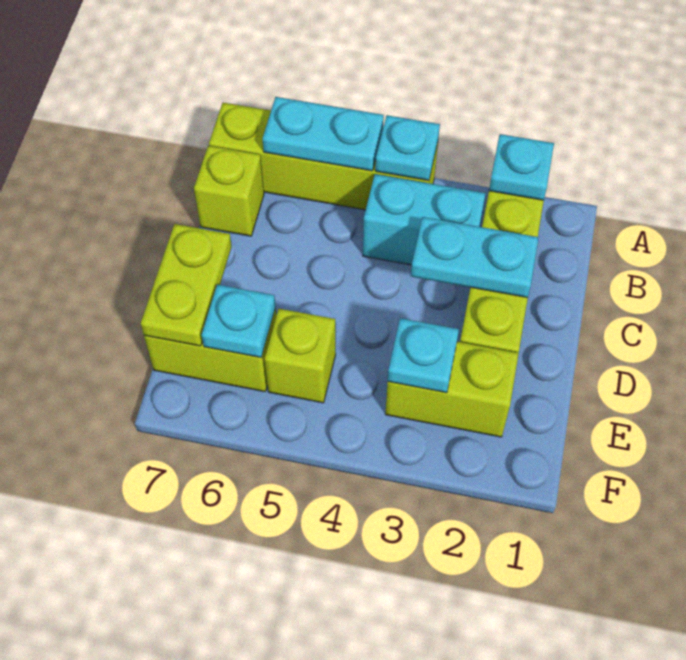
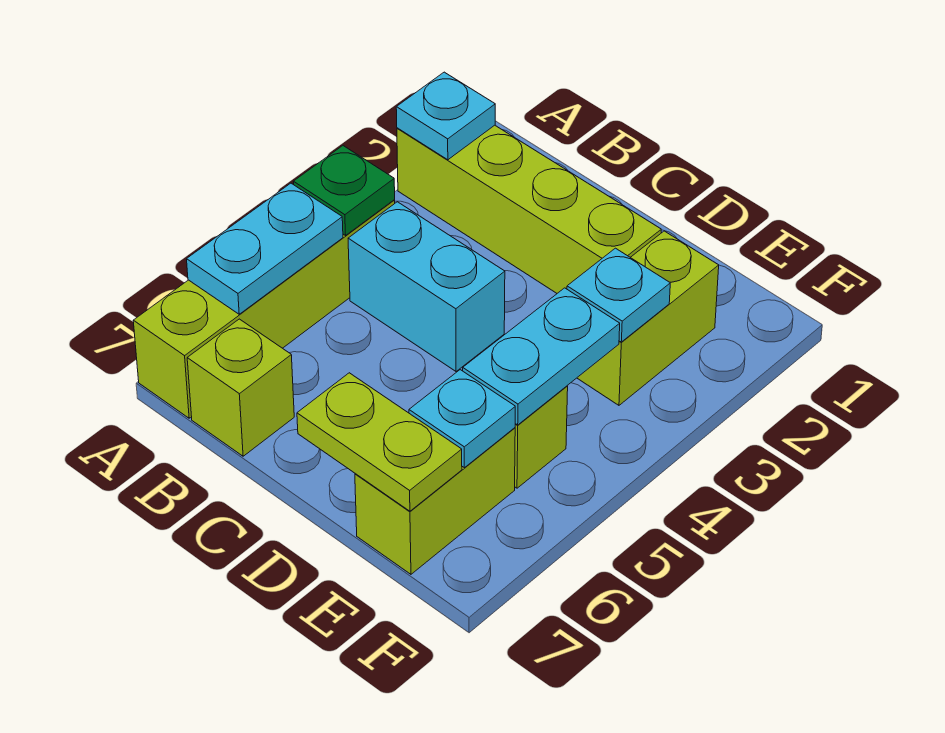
cyan plate A4 level 2 -> green plate A4 level 2
cyan brick B3:B4 level 1 -> cyan brick B4:C4 level 1
cyan plate C2:C3 level 2 -> cyan plate E4:E5 level 2

